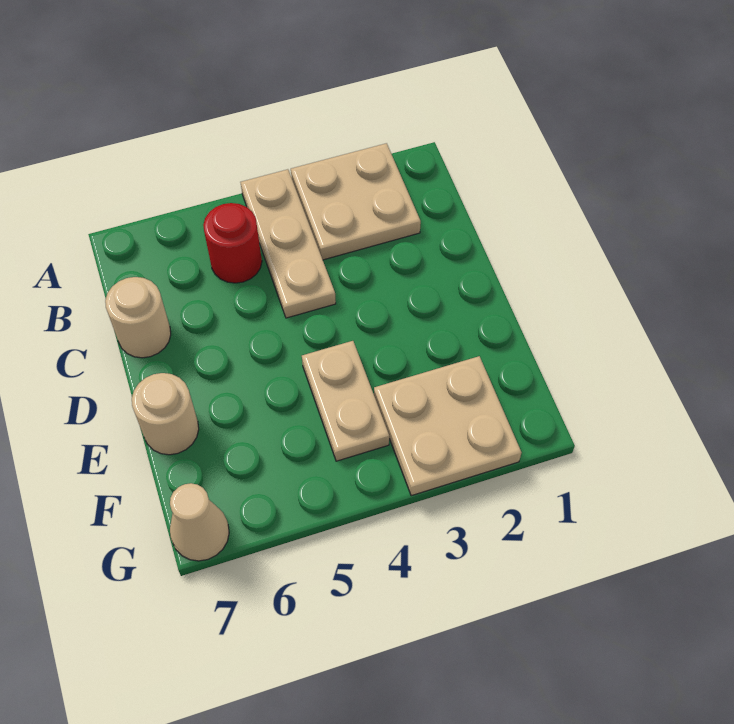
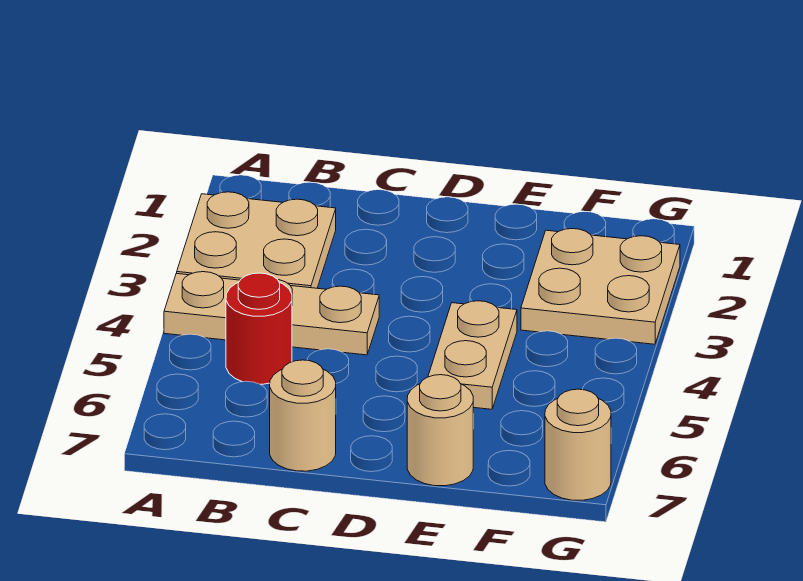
tan plate E4:F4 level 1 -> tan plate E4:E5 level 1
tan cone G7 level 1 -> tan round brick G7 level 1

